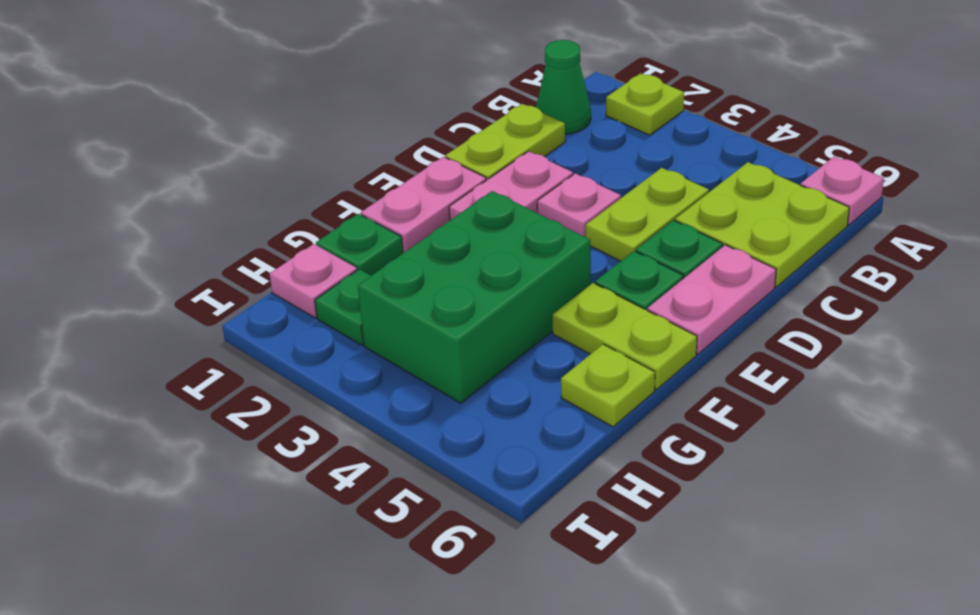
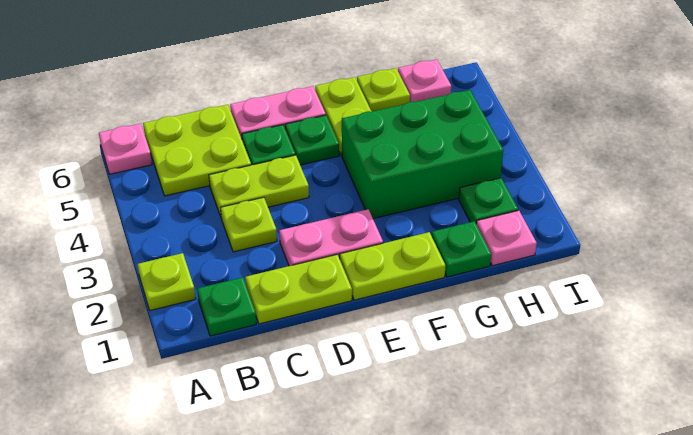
green cone B1 level 1 -> green plate B1 level 1
none -> lime plate C3 level 1
pink plate D3 level 1 -> pink plate H6 level 1
pink plate E1:F1 level 1 -> lime plate E1:F1 level 1

